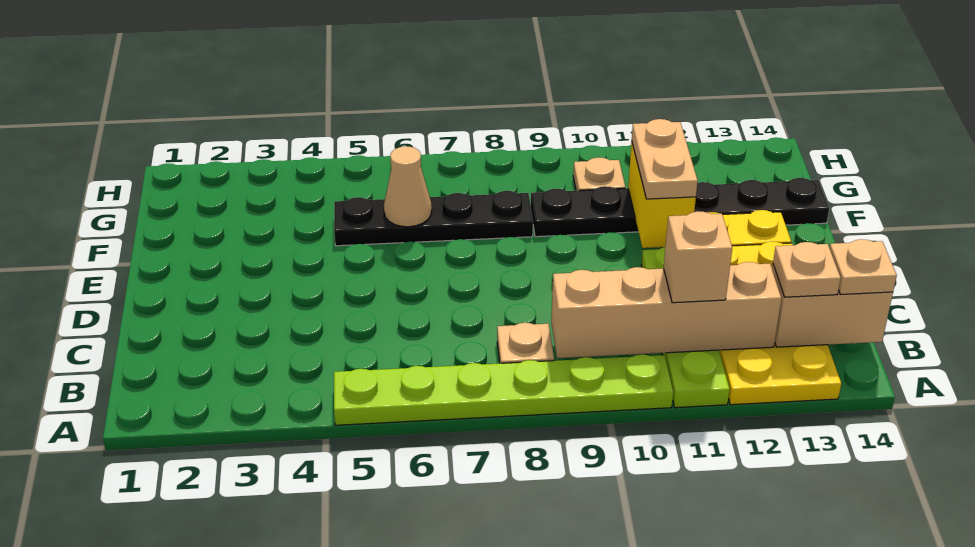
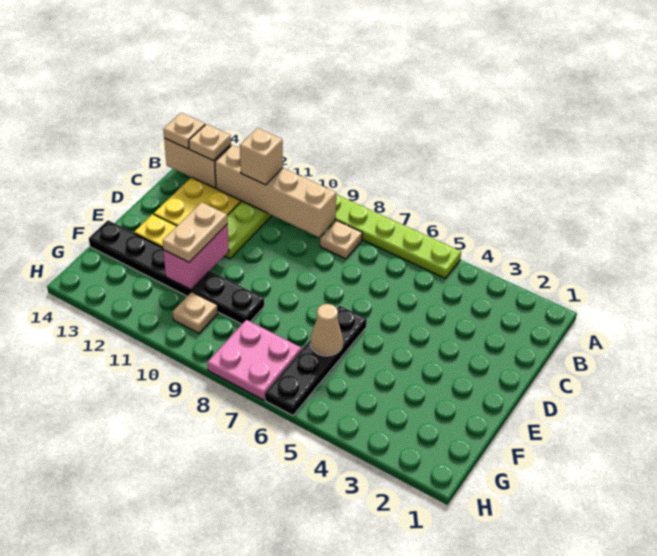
yellow brick E11:F11 level 2 -> pink brick E11:F11 level 2
black plate F5:F8 level 1 -> black plate E6:H6 level 1
none -> pink plate G7:H8 level 1

